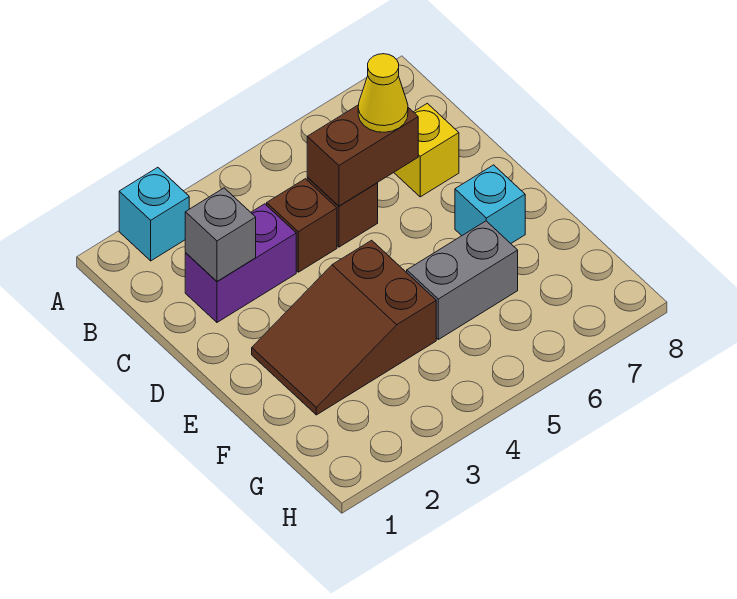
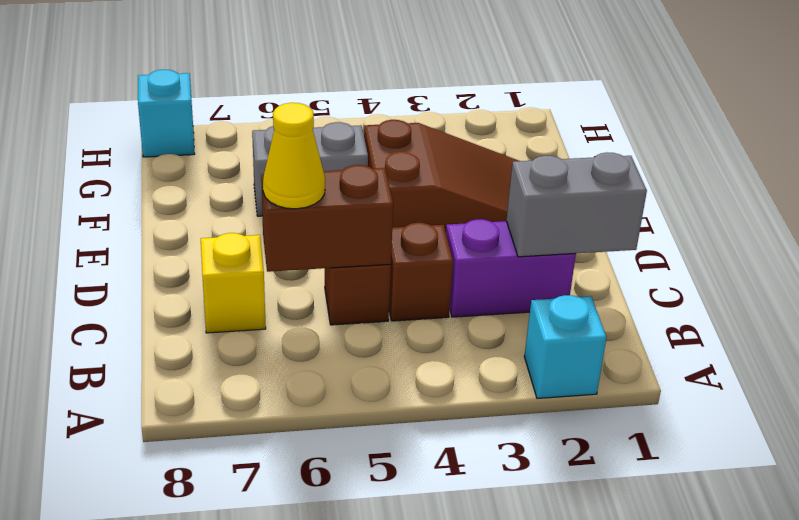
grey brick C2 level 2 -> grey brick C1:C2 level 2
cyan brick E7 level 1 -> cyan brick H8 level 1

